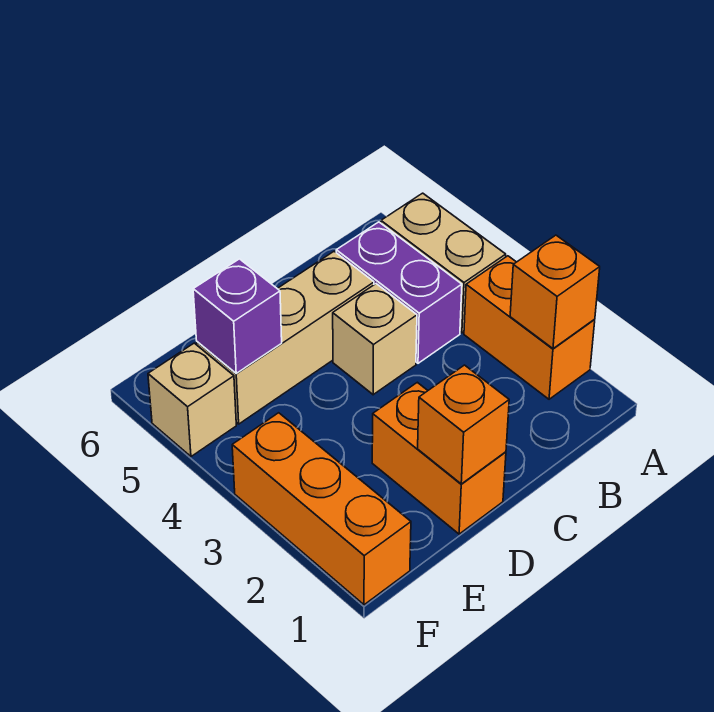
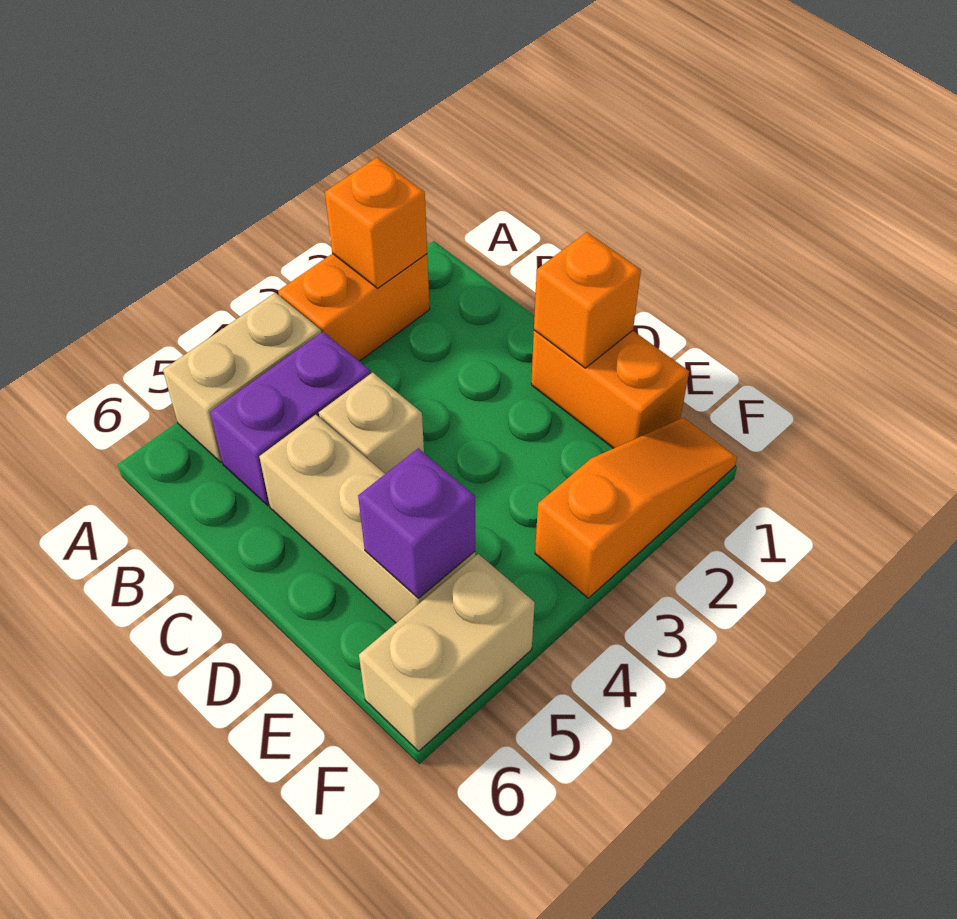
orange brick D1:D2 level 1 -> orange brick D1:E1 level 1
orange brick F1:F3 level 1 -> orange slope F1:F3 level 1 top 3
tan brick F5 level 1 -> tan brick F5:F6 level 1

